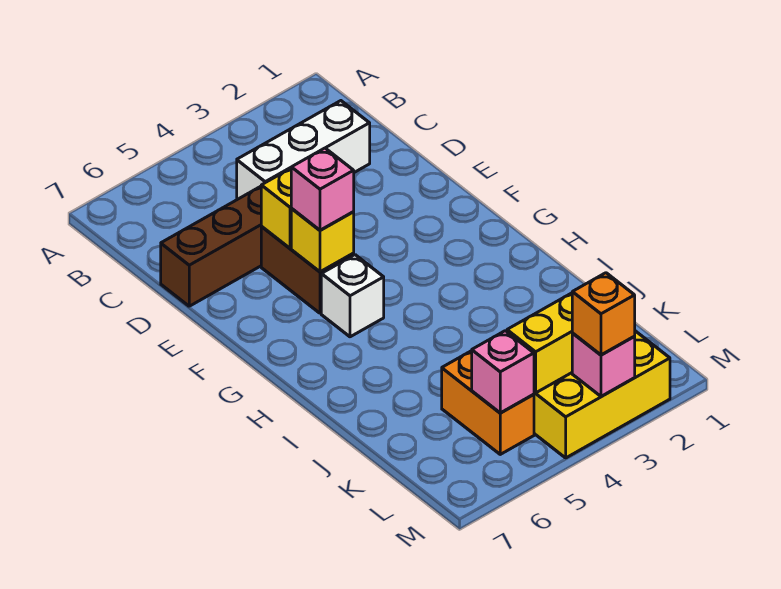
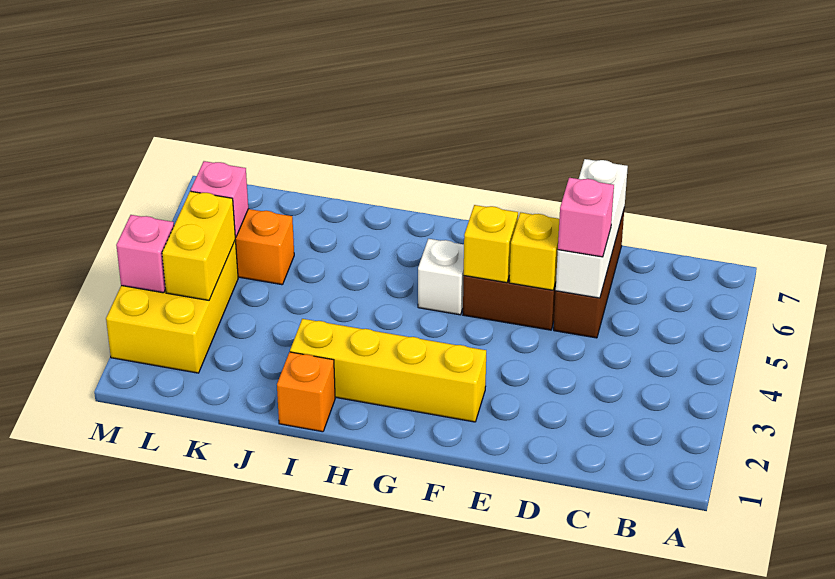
white brick C2:C4 level 1 -> white brick D5:D7 level 2
none -> yellow brick F2:I2 level 1
pink brick F5 level 3 -> pink brick D5 level 3
orange brick M3 level 3 -> orange brick I1 level 1

